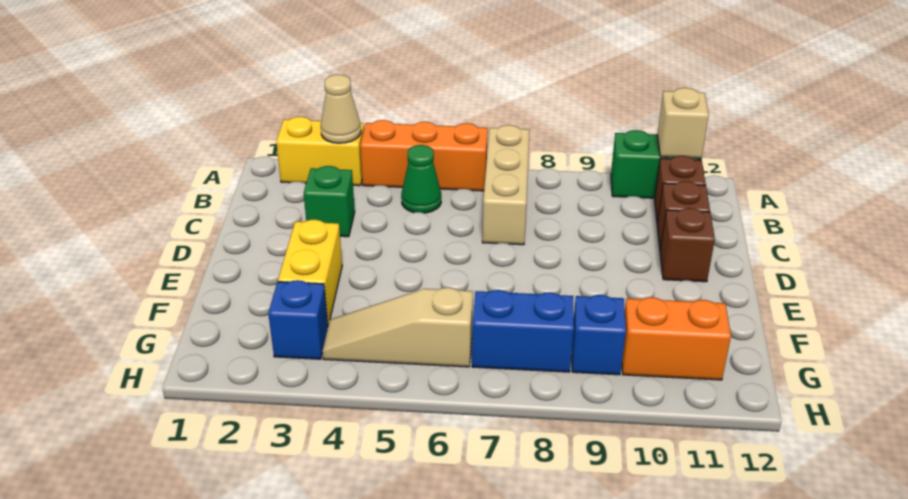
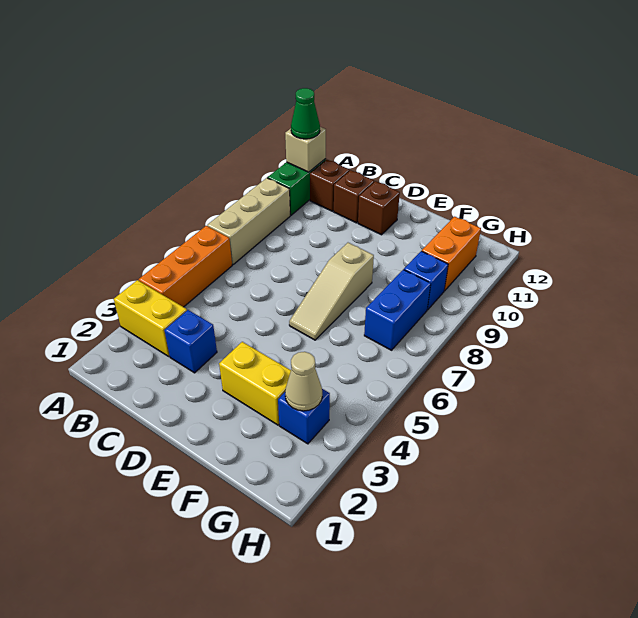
yellow brick A2:A3 level 1 -> yellow brick A3:B3 level 1
tan cone A3 level 2 -> tan cone G3 level 2
tan brick A7:C7 level 1 -> tan brick A7:A9 level 1
green cone B5 level 1 -> green cone A11 level 3
green brick C3 level 1 -> blue brick C3 level 1
tan slope G4:G6 level 1 top 6 -> tan slope E6:E8 level 1 top 8

